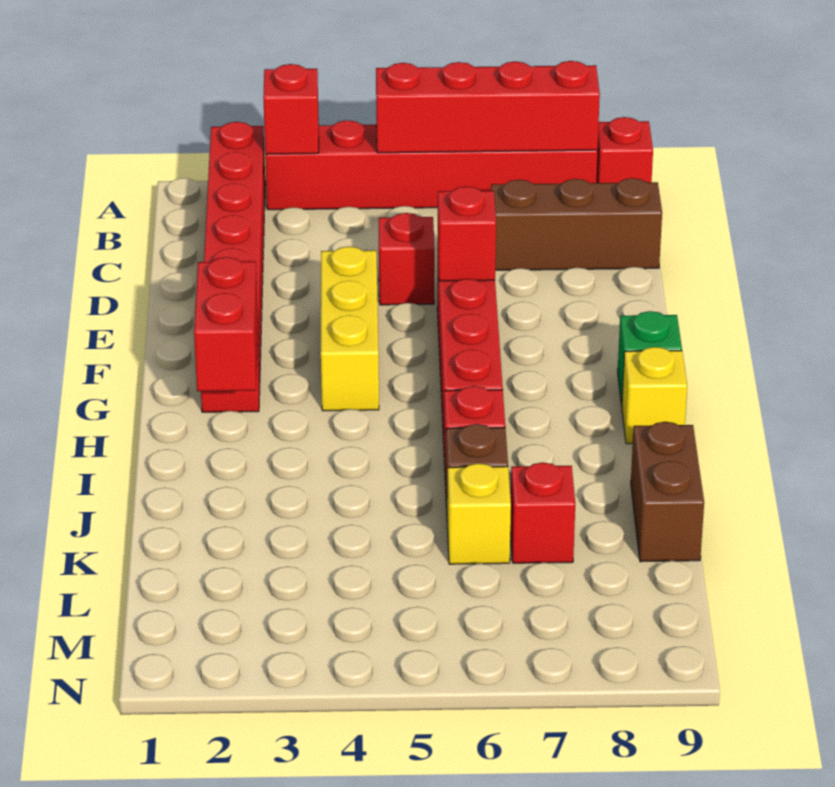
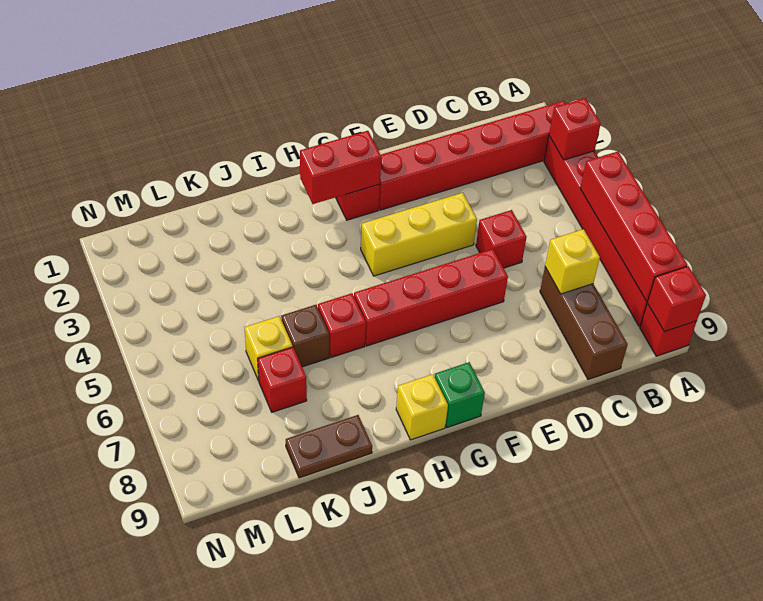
none -> yellow brick C7 level 2
red brick E6 level 2 -> red brick A9 level 2
brown brick J9:K9 level 1 -> brown plate J9:K9 level 1

